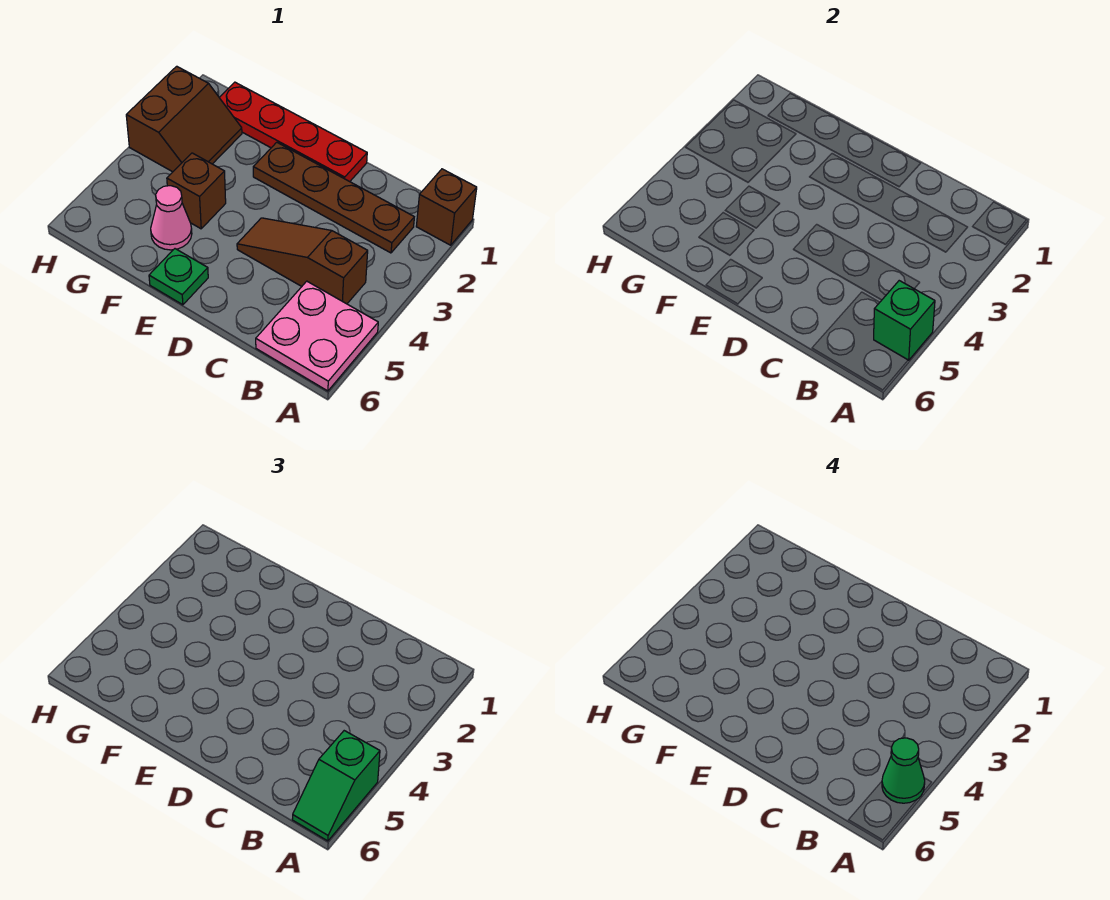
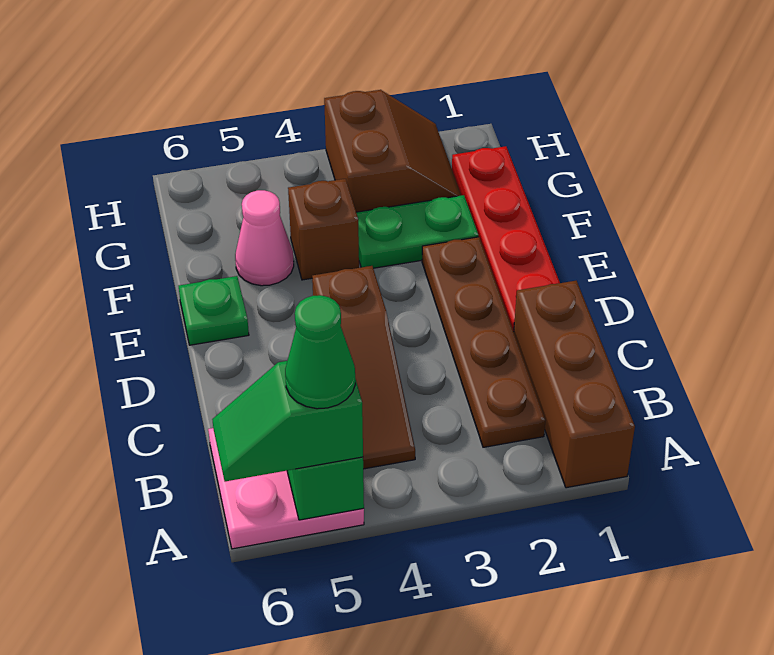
brown brick A1 level 1 -> brown brick A1:C1 level 1
brown slope B4:D4 level 1 top B -> brown slope B4:D4 level 1 top D
none -> green plate F2:F3 level 1
brown slope G2:H3 level 1 top H -> brown slope G2:H3 level 1 top 3

